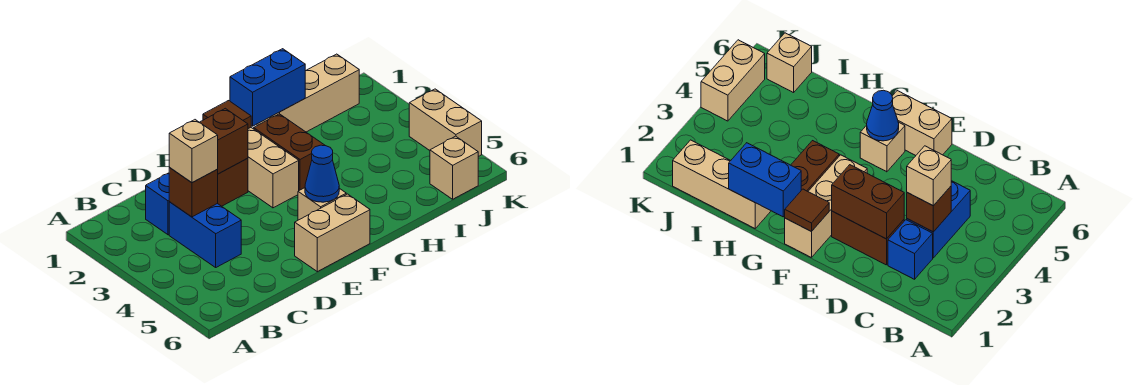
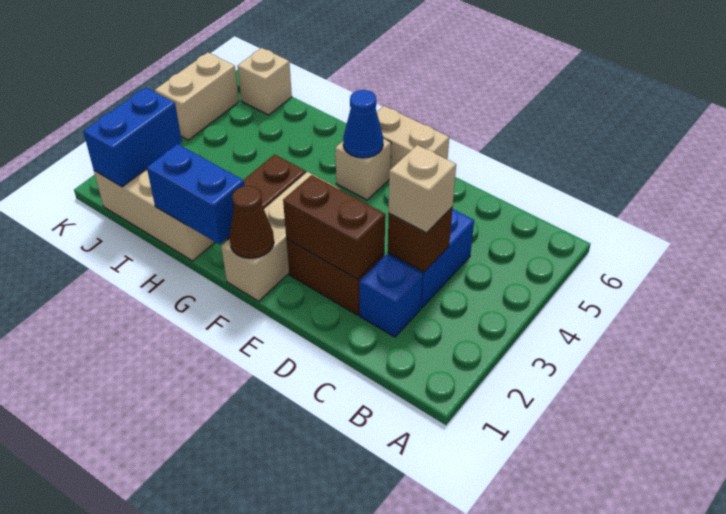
brown tile F1 level 2 -> brown cone F1 level 2
none -> blue brick J1:J2 level 2

